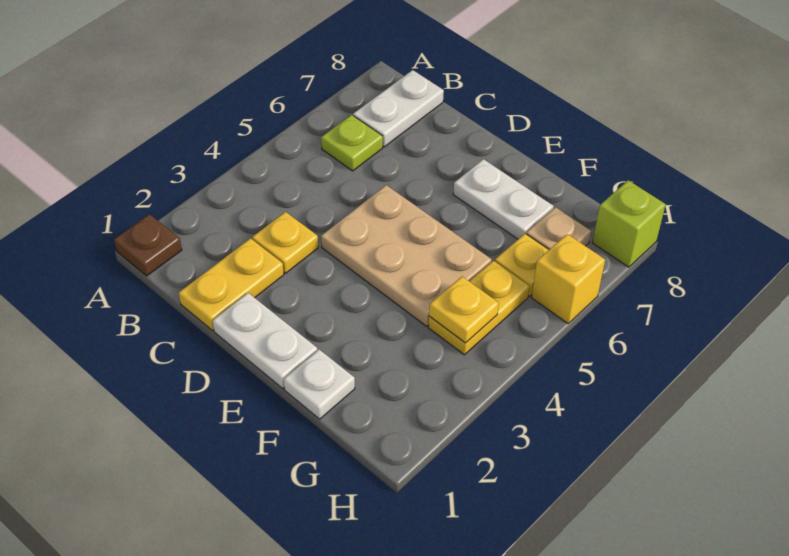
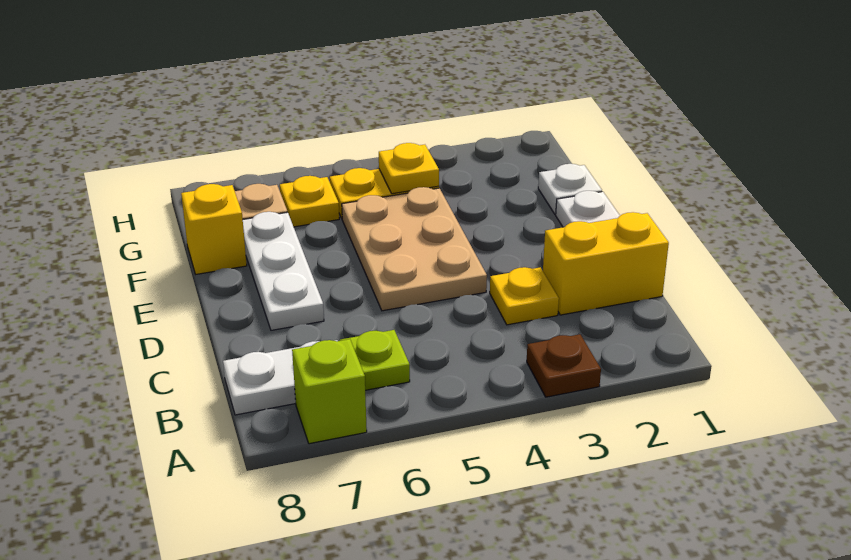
brown plate A1 level 1 -> brown plate A3 level 1
yellow plate C1:C2 level 1 -> yellow brick C1:C2 level 1
white plate E7:F7 level 1 -> white plate D7:F7 level 1
yellow brick H6 level 1 -> yellow brick F8 level 1
lime brick H8 level 1 -> lime brick A7 level 1

